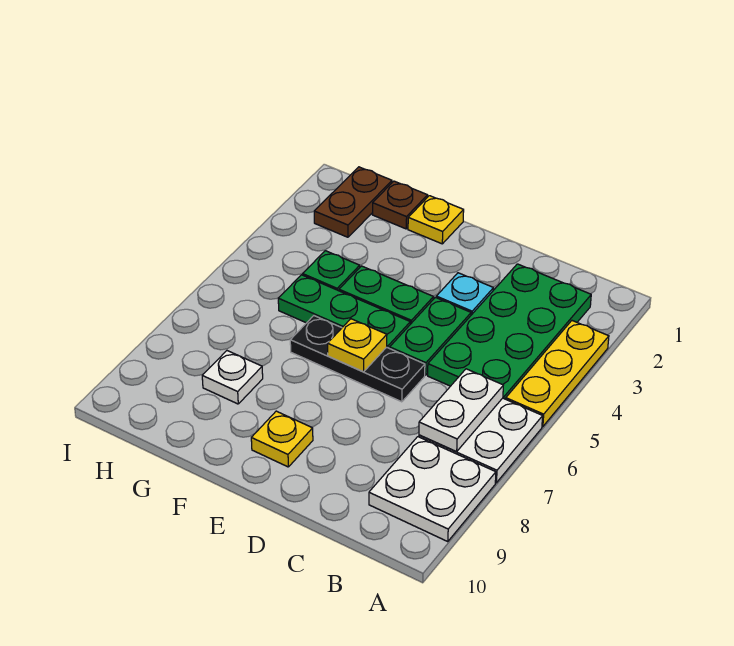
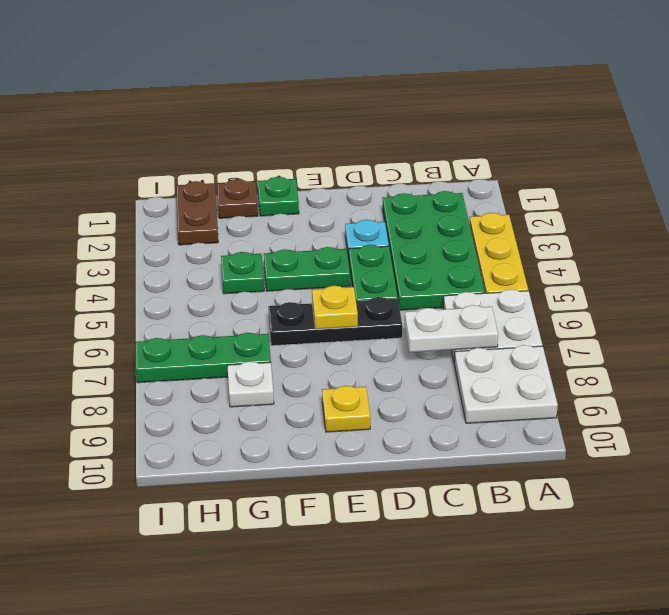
white plate B6:B7 level 2 -> white plate B7:C7 level 2
green plate E5:G5 level 1 -> green plate G7:I7 level 1
yellow plate F1 level 1 -> green plate F1 level 1

